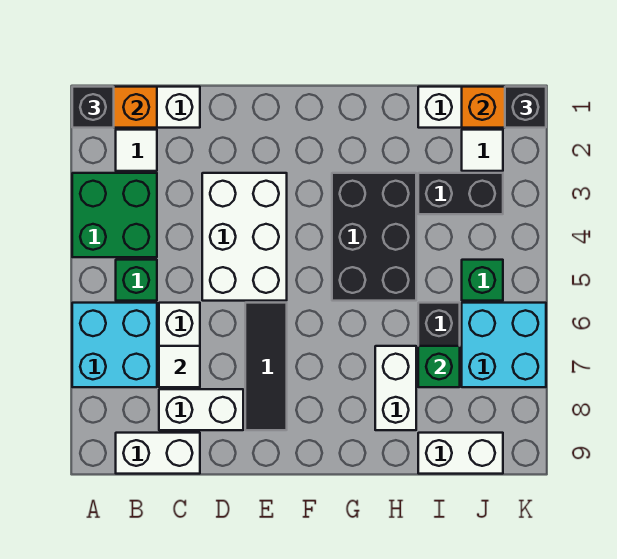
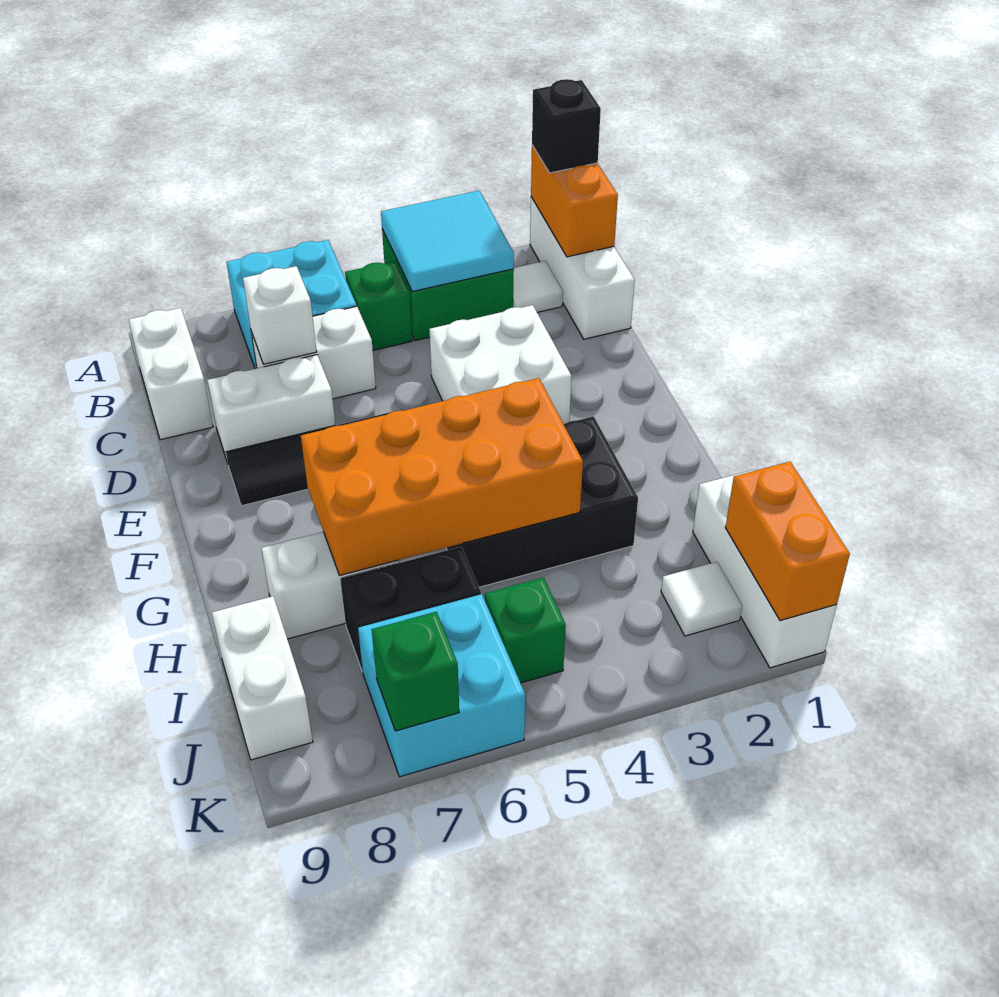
none -> cyan tile A3:B4 level 2
white tile C7 level 2 -> white brick C7 level 2
white brick C8:D8 level 1 -> white brick D7:D8 level 1
white brick D3:E5 level 1 -> white brick D3:E4 level 1
none -> orange brick G4:H7 level 2
black brick I3:J3 level 1 -> none
green brick I7 level 2 -> green brick K7 level 2
black brick K1 level 3 -> none

